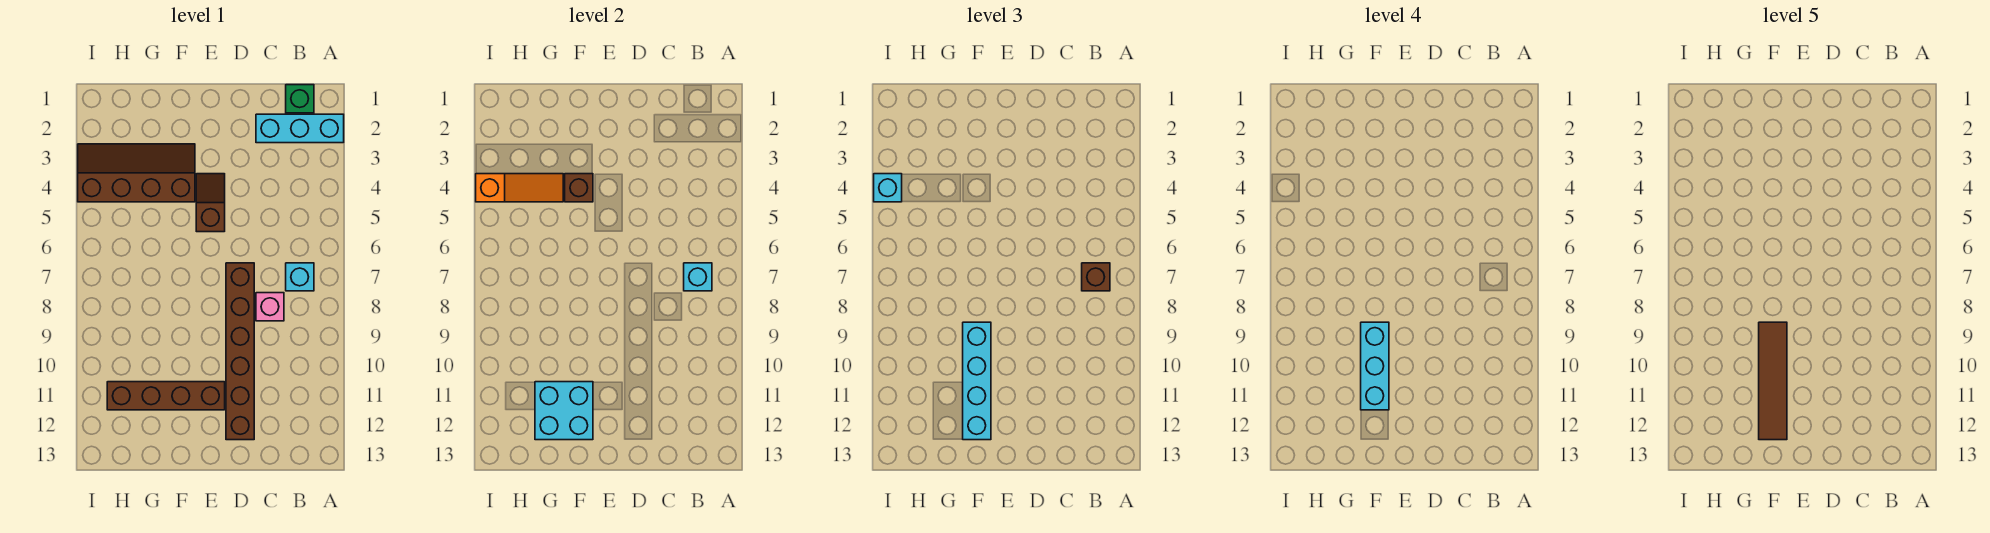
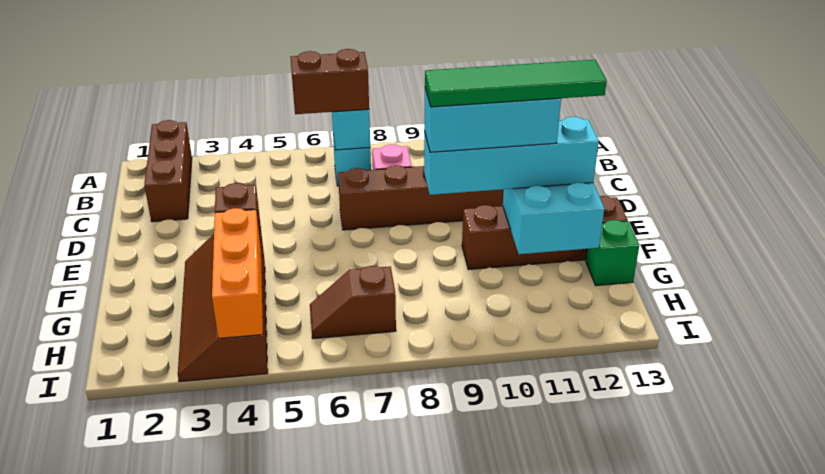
cyan brick A2:C2 level 1 -> brown brick A2:C2 level 1
green brick B1 level 1 -> green brick G13 level 1
brown brick B7 level 3 -> brown brick B6:B7 level 3
brown slope E4:E5 level 1 top 5 -> brown slope H6:H7 level 1 top 7
brown brick E11:H11 level 1 -> brown brick F10:F13 level 1
brown tile F9:F12 level 5 -> green tile F9:F12 level 5
orange slope G4:I4 level 2 top I -> orange brick G4:I4 level 2
cyan brick I4 level 3 -> none

